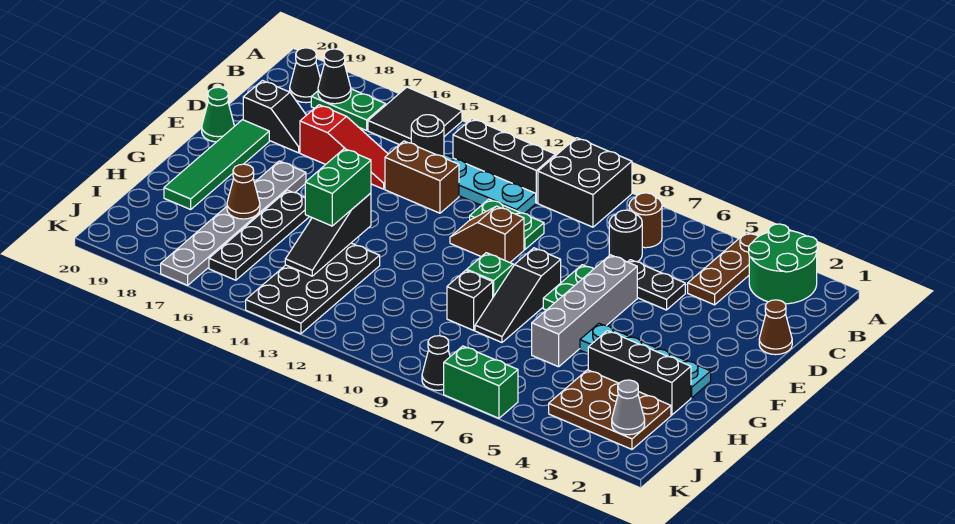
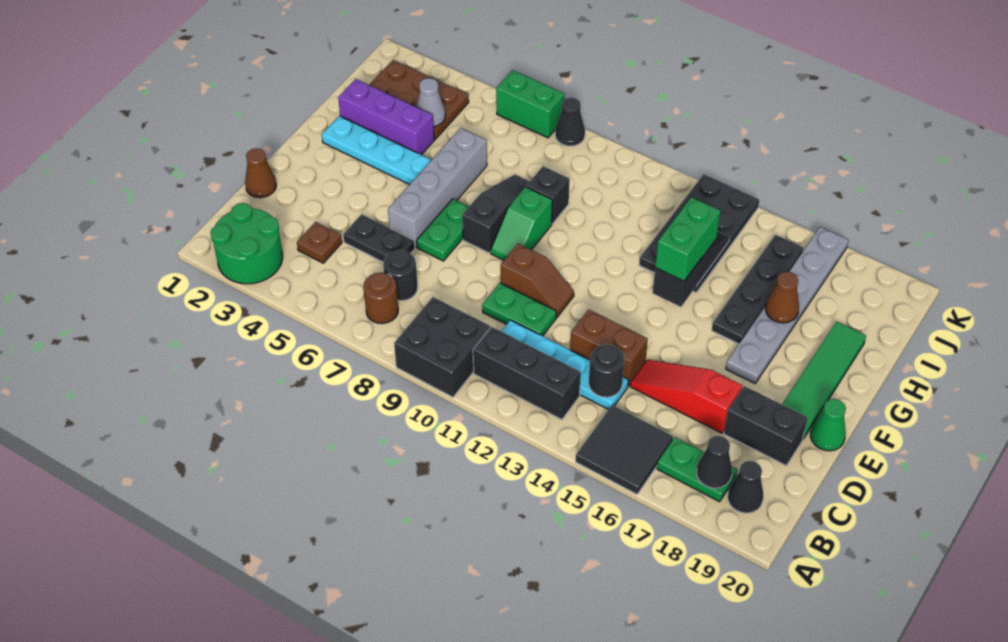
brown plate A4:C4 level 1 -> brown plate C4 level 1
black slope D18:D19 level 1 top 19 -> black brick D18:D19 level 1
black brick H2:H4 level 1 -> purple brick H2:H4 level 1
grey cone J2 level 2 -> grey cone I4 level 2

